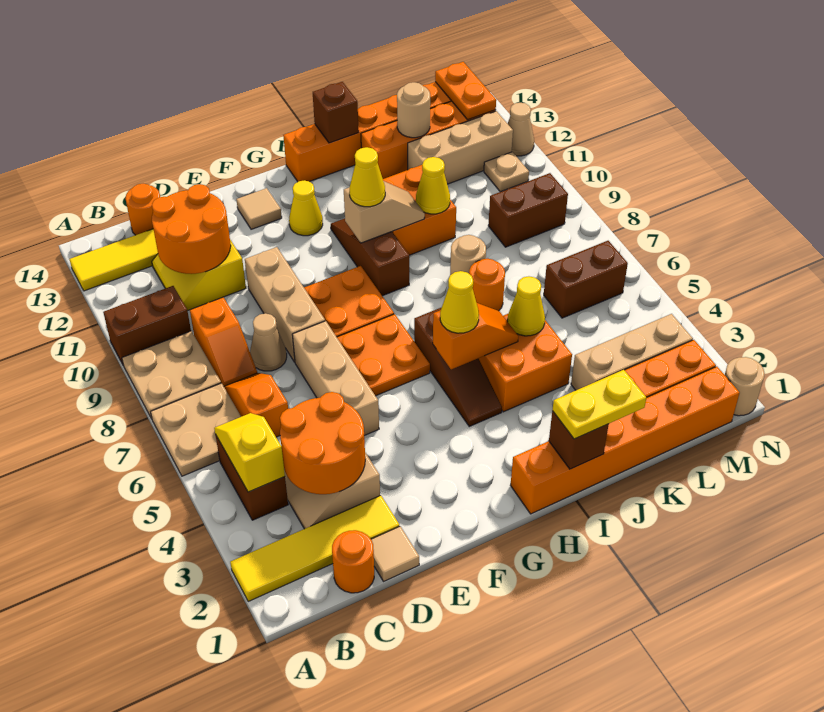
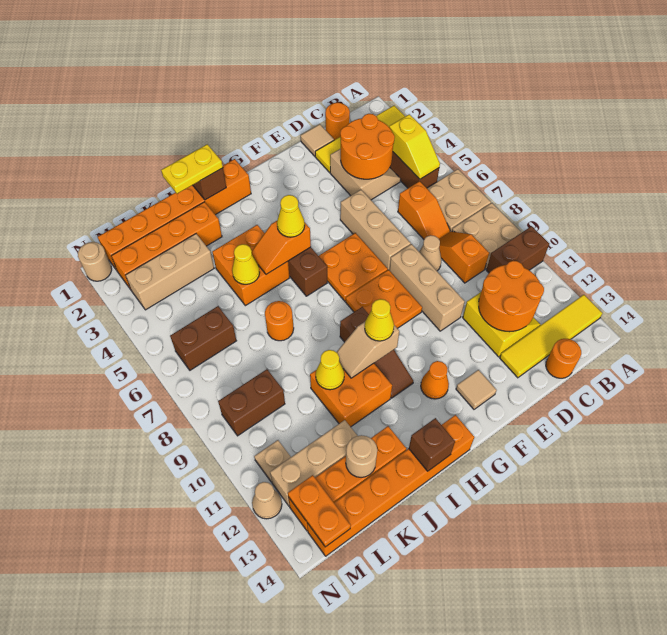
yellow cone G12 level 1 -> orange cone G12 level 1
tan round brick J8 level 1 -> none

